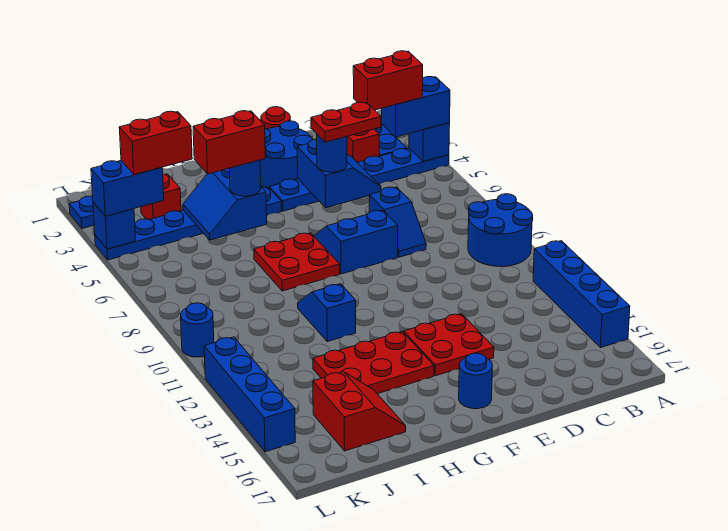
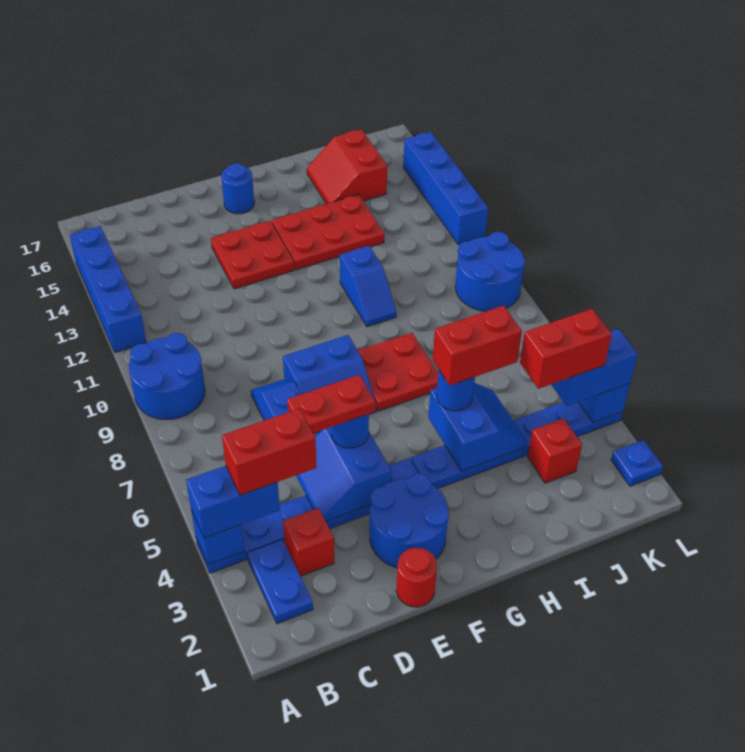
blue round brick L10 level 1 -> blue round brick K9:L10 level 1

